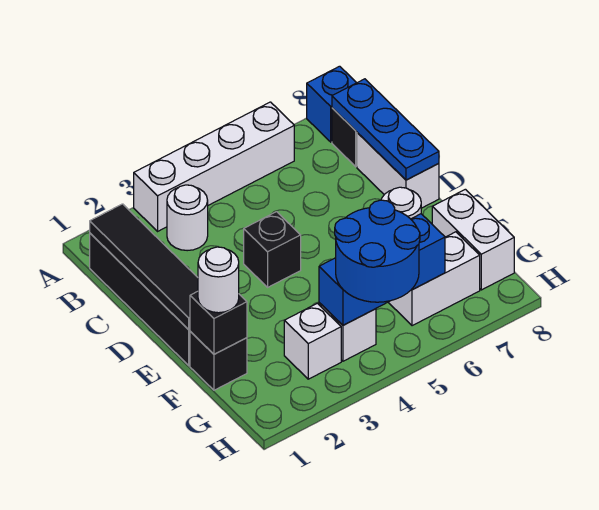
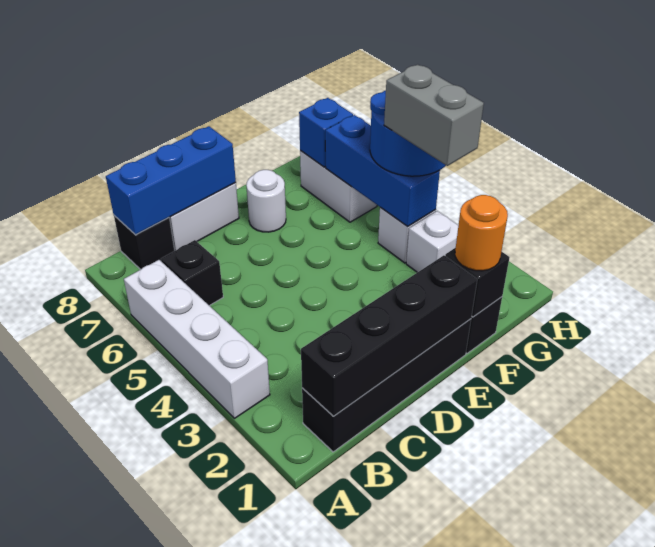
blue brick A8 level 1 -> blue brick G7 level 2
black tile B1:E1 level 2 -> black brick B1:E1 level 2
white round brick B3 level 1 -> none
blue plate B8:D8 level 2 -> blue brick B8:D8 level 2
black brick D4 level 1 -> black brick B6 level 1
white round brick F1 level 3 -> orange round brick F1 level 3
white brick F8:G8 level 1 -> none
none -> grey brick G3:G4 level 4

